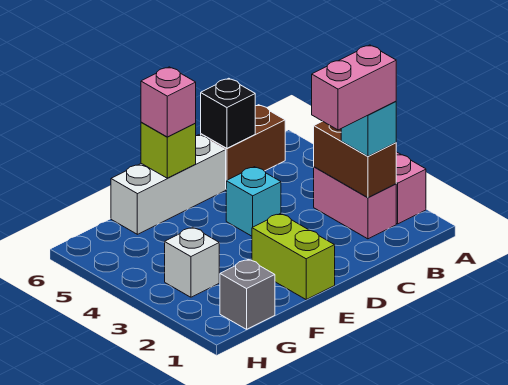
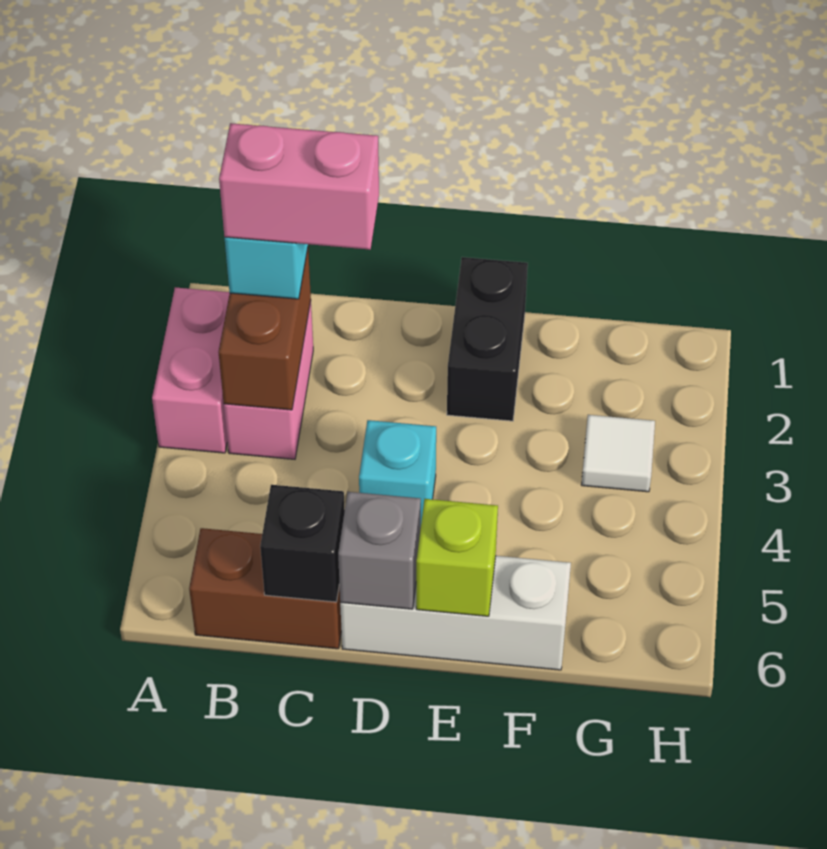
lime brick E1:E2 level 1 -> black brick E1:E2 level 1
pink brick E6 level 3 -> none
grey brick G1 level 1 -> grey brick D6 level 2
white brick G3 level 1 -> white tile G3 level 1

